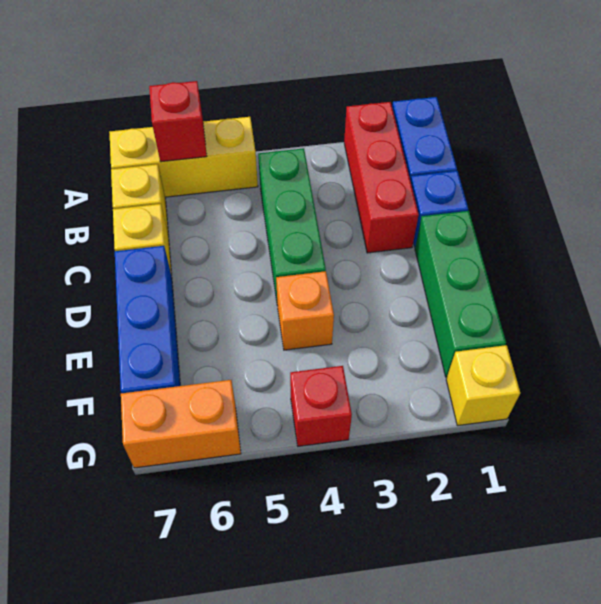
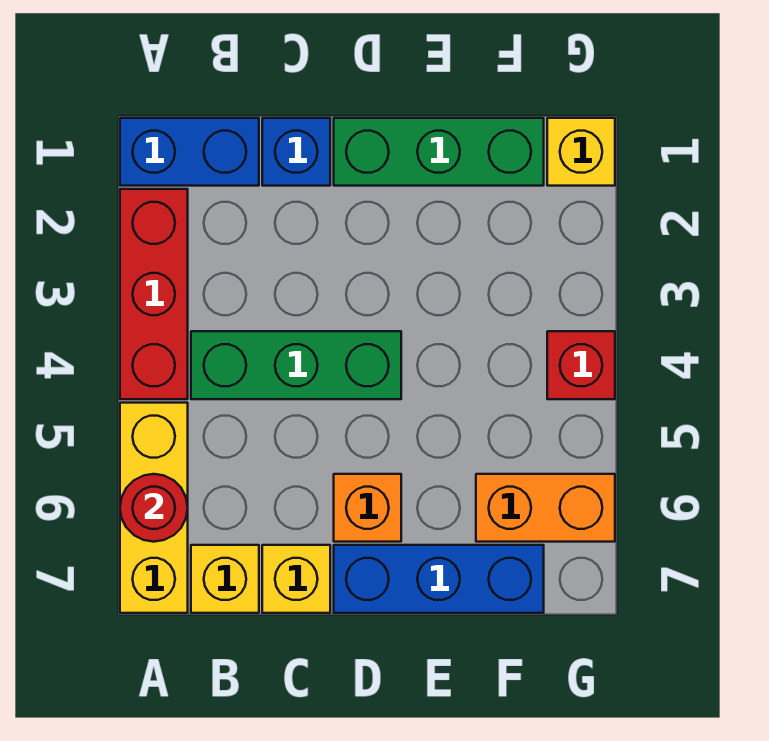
red brick A2:C2 level 1 -> red brick A2:A4 level 1
red brick A6 level 2 -> red round brick A6 level 2
orange brick E4 level 1 -> orange brick D6 level 1
orange brick G6:G7 level 1 -> orange brick F6:G6 level 1

